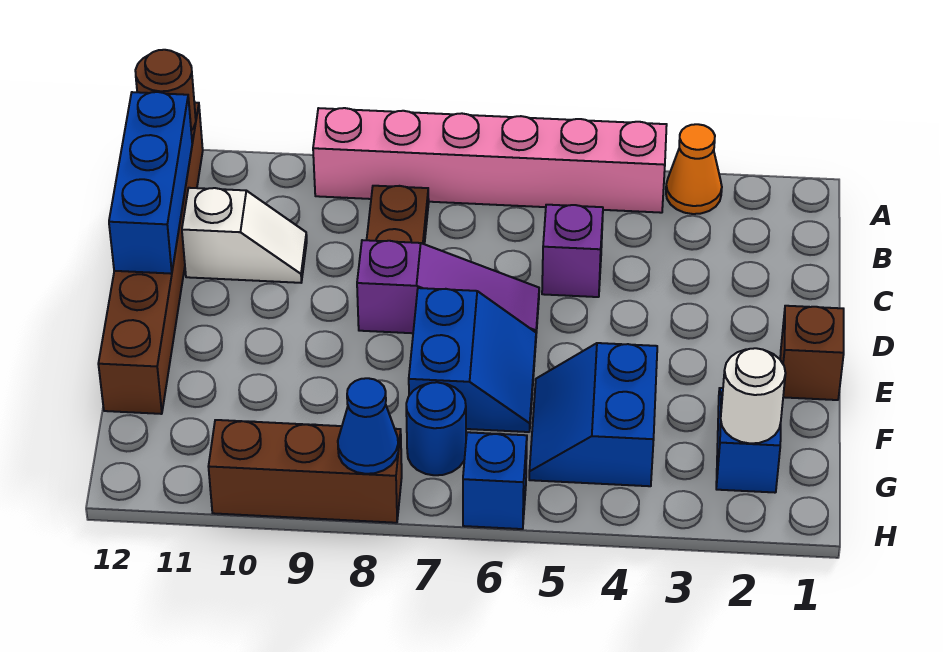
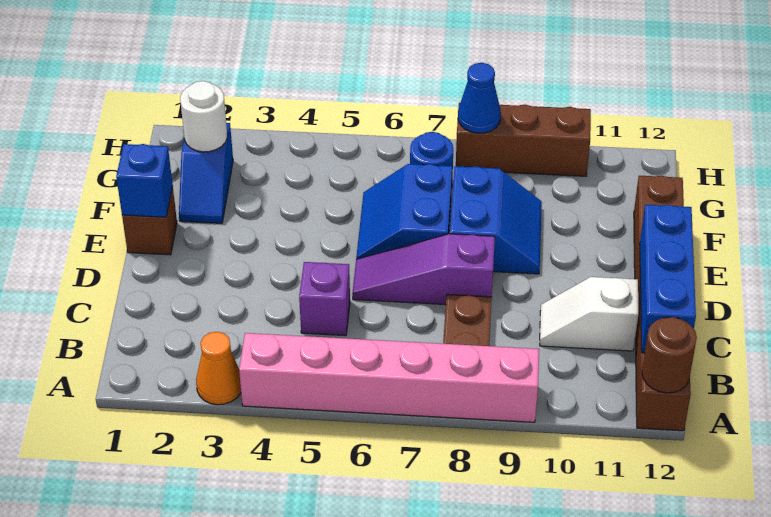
blue slope F4:G5 level 1 top 4 -> blue slope E8:F9 level 1 top 8
blue brick H6 level 1 -> blue brick E1 level 2

